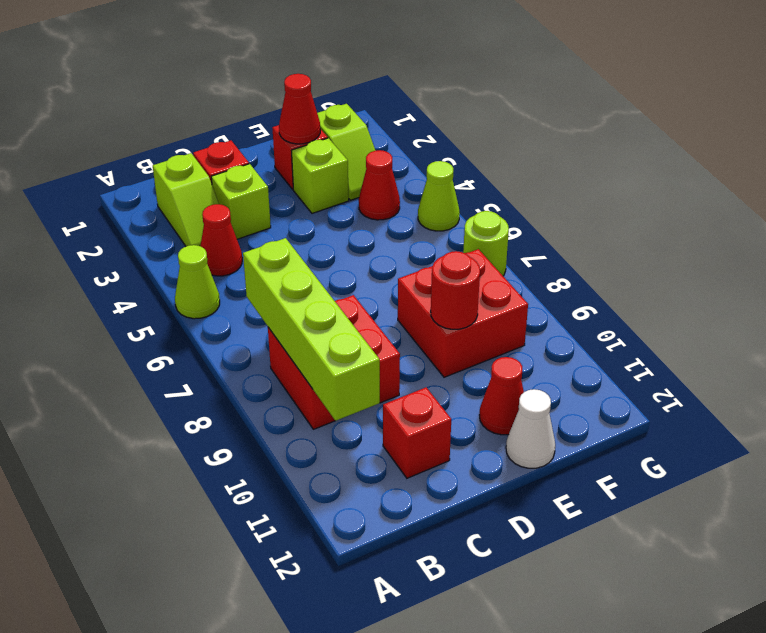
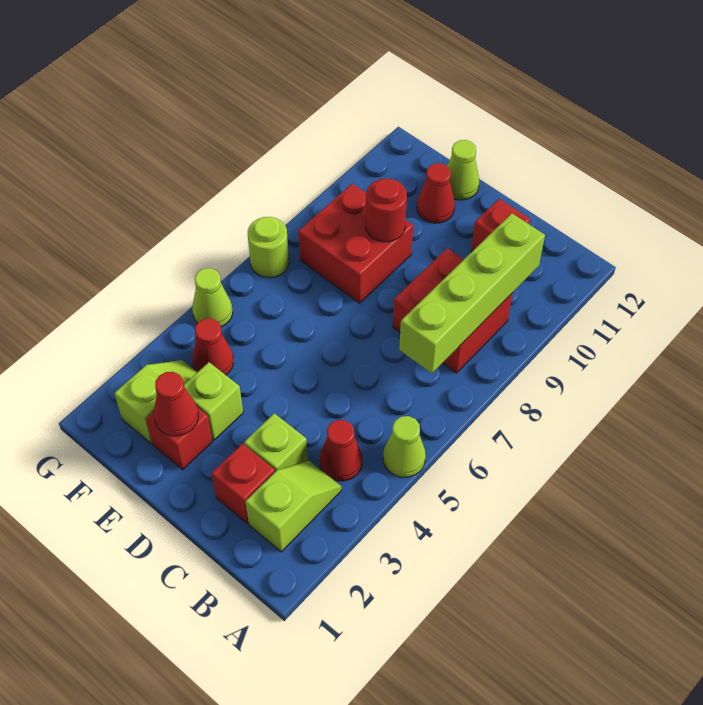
white cone E12 level 1 -> lime cone E12 level 1

